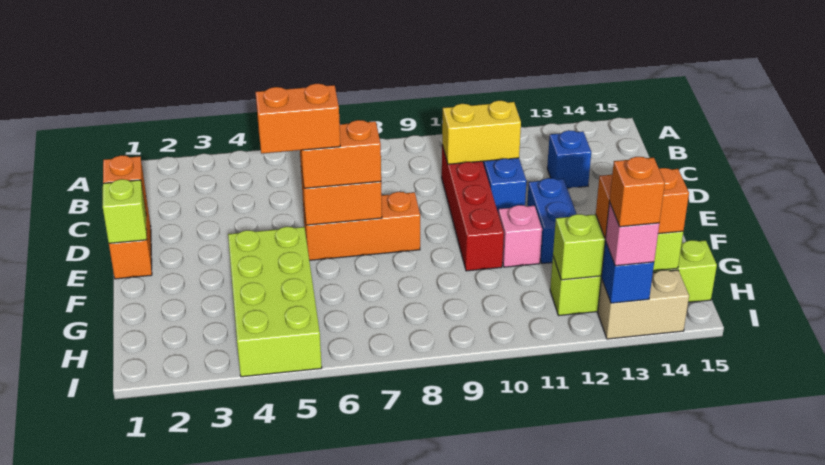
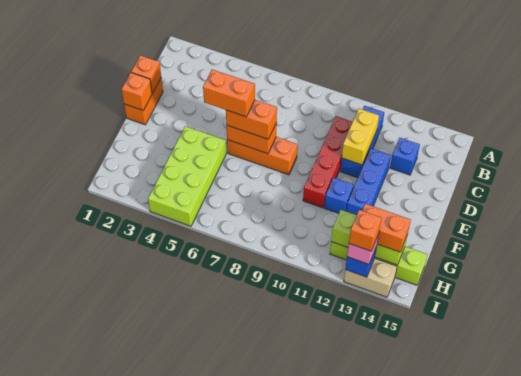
yellow brick C10:C11 level 2 -> yellow brick C11:D11 level 2
lime brick E1 level 2 -> orange brick E1 level 2
blue brick E12:F12 level 1 -> blue brick D12:F12 level 1
pink brick F11 level 1 -> blue brick F11 level 1

